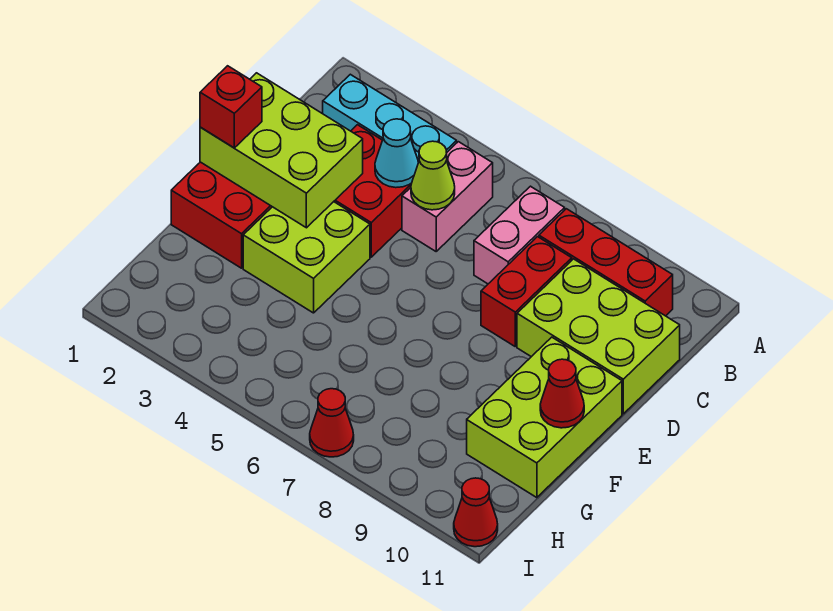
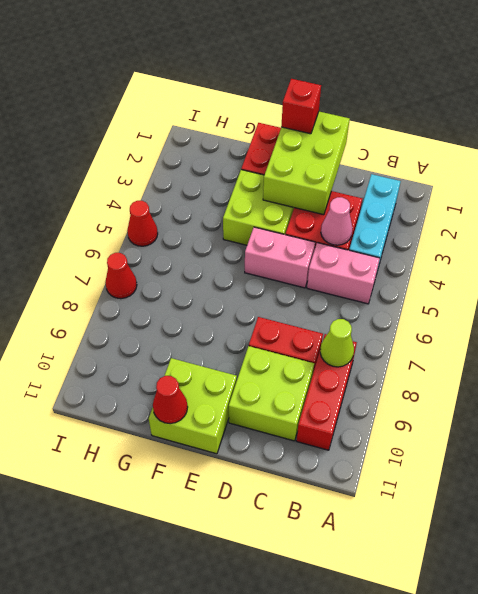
pink brick B7:C7 level 1 -> pink brick D5:E5 level 1
cyan cone C4 level 2 -> pink cone C4 level 2
lime cone C5 level 2 -> lime cone B8 level 2
lime brick C9:D11 level 1 -> lime brick C9:D10 level 1
lime brick E10:G11 level 1 -> lime brick E10:F11 level 1
red cone I11 level 1 -> red cone I5 level 1

